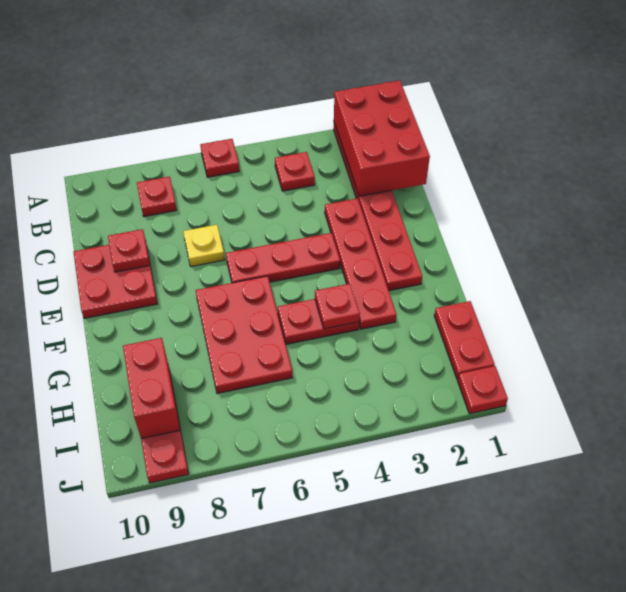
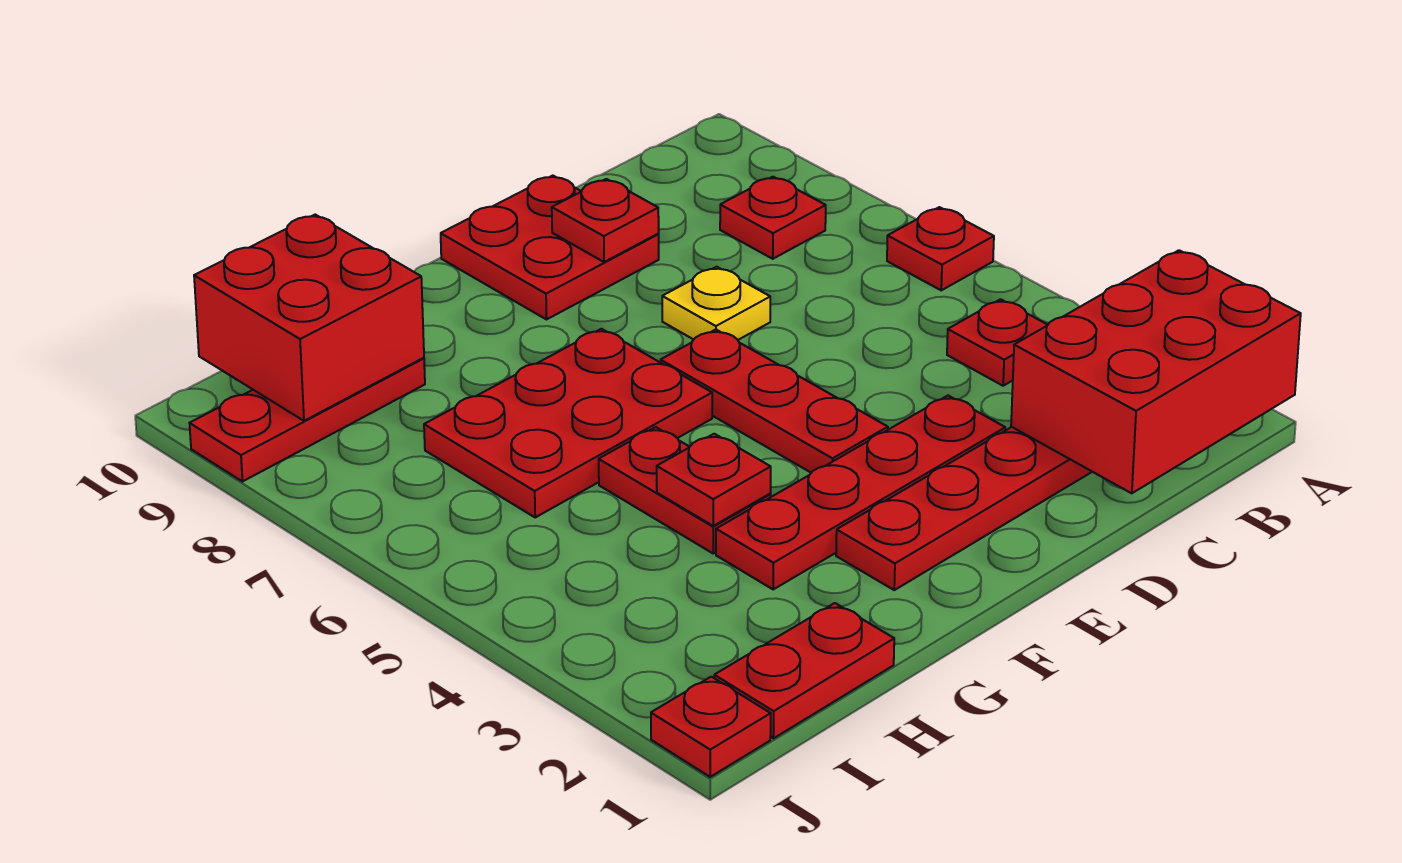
red brick H9:I9 level 2 -> red brick H9:I10 level 2

